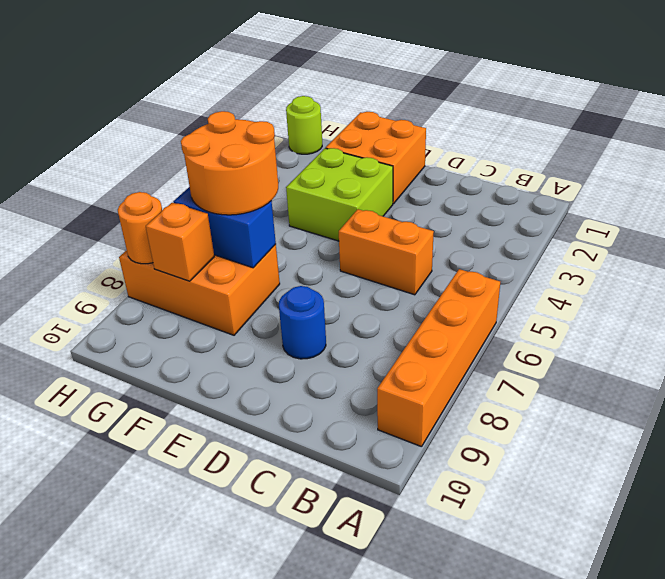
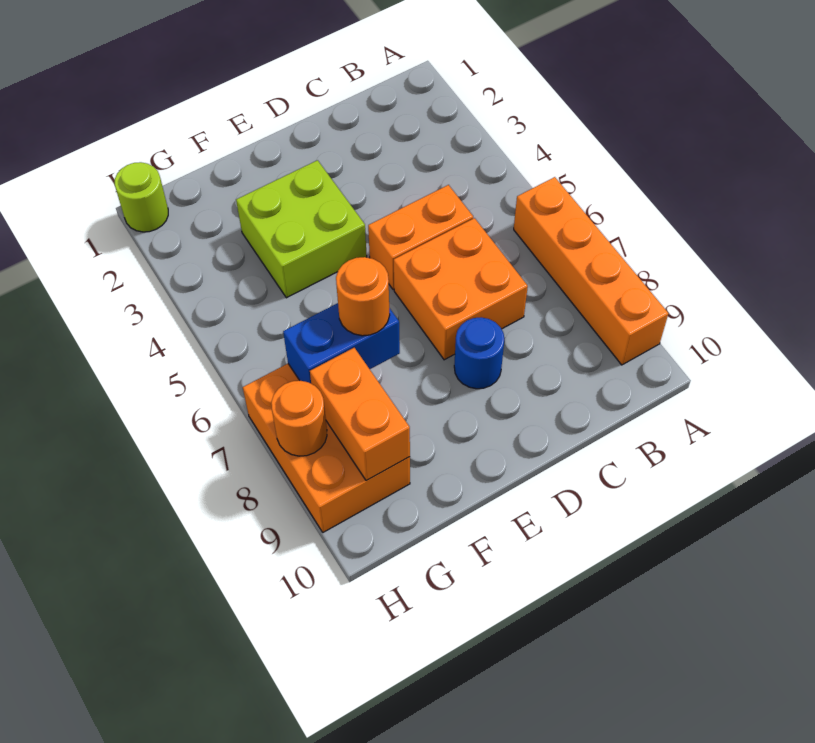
orange brick E1:F2 level 1 -> orange brick C6:D7 level 1
orange round brick F6:G7 level 3 -> orange round brick F7 level 3
orange brick F7:H8 level 1 -> orange brick G7:H9 level 1
orange brick G8 level 2 -> orange brick G8:G9 level 2

